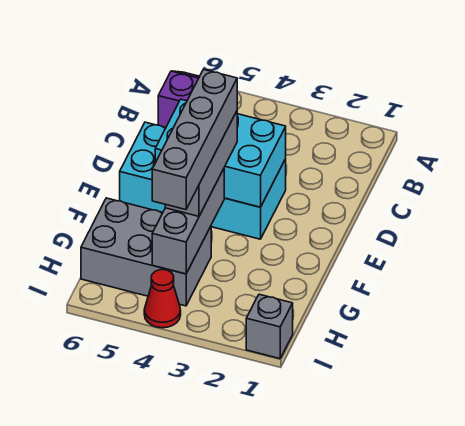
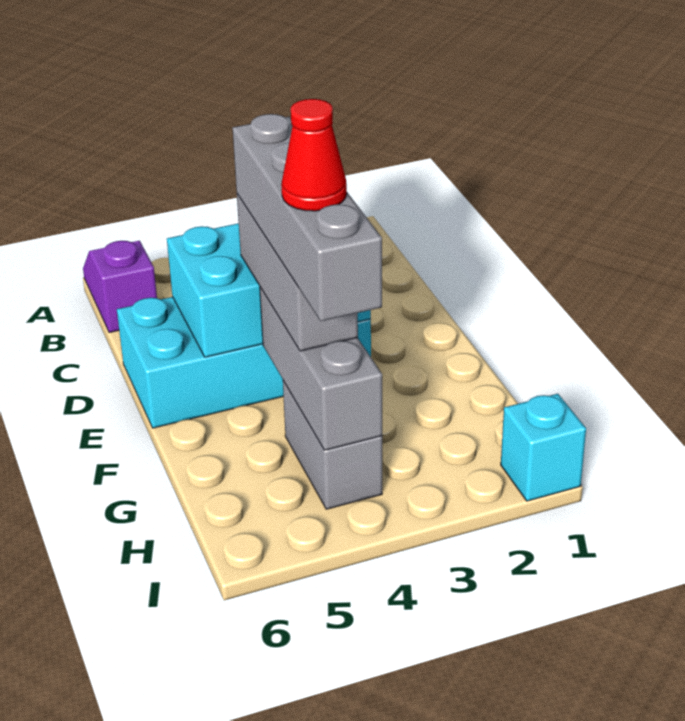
grey brick G4:H6 level 1 -> grey brick G4:H4 level 1
grey brick I1 level 1 -> cyan brick I1 level 1
red cone I4 level 1 -> red cone G4 level 5

